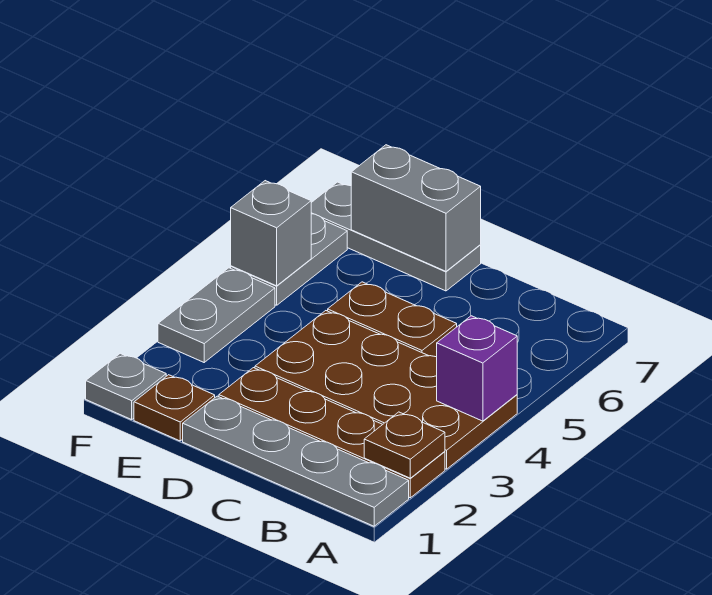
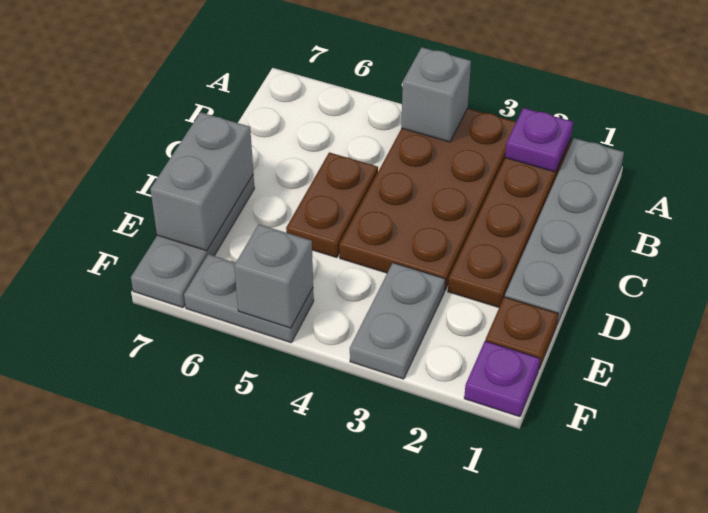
brown plate A2 level 2 -> purple plate A2 level 2
purple brick A4 level 2 -> grey brick A4 level 2
grey plate F1 level 1 -> purple plate F1 level 1
grey plate F3:F4 level 1 -> grey plate E3:F3 level 1

